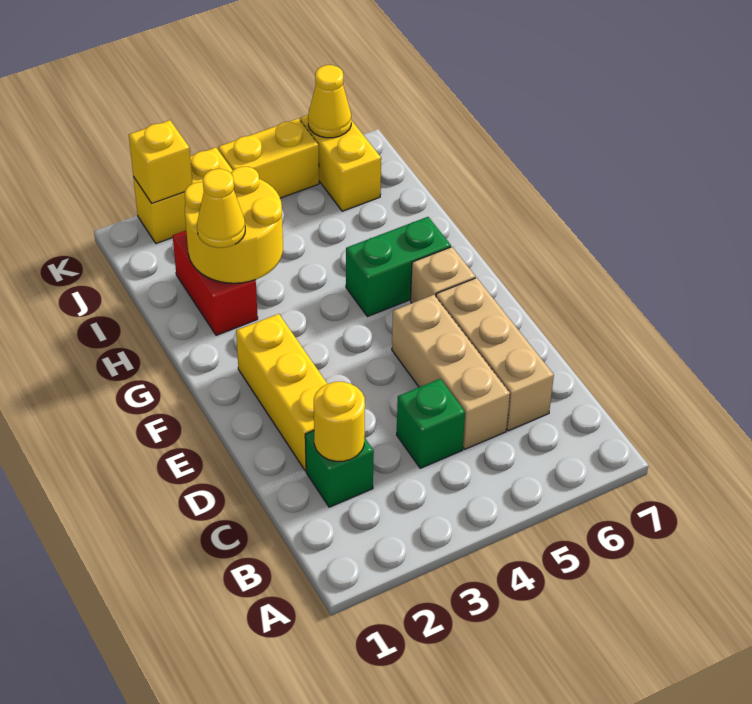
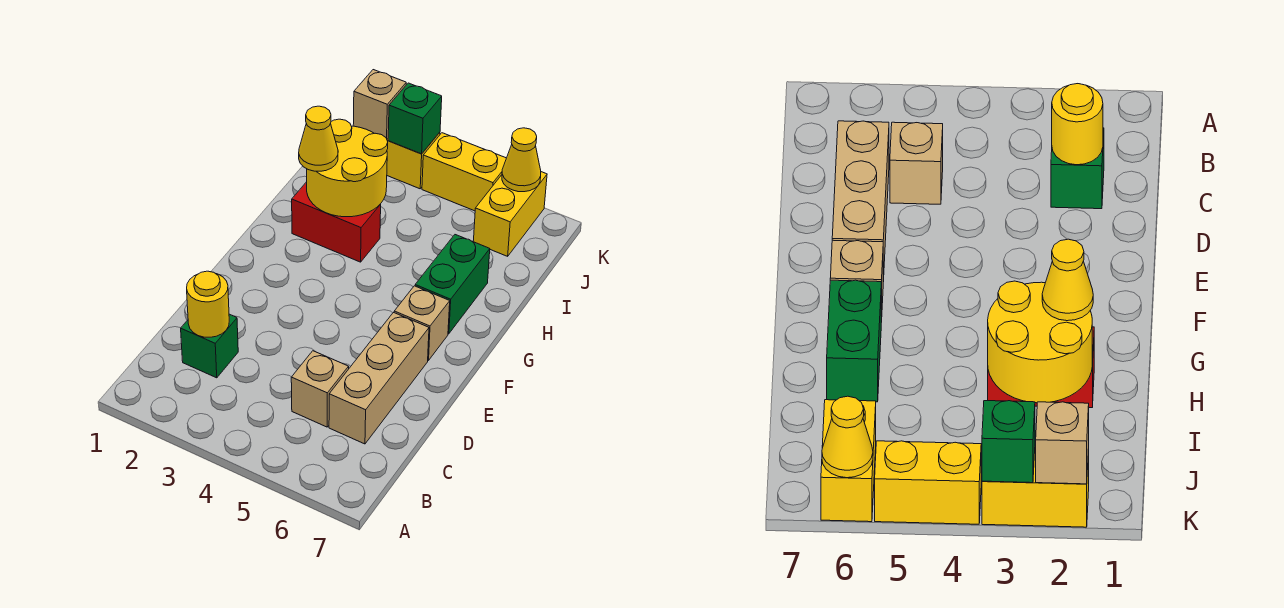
green brick C4 level 1 -> green brick K3 level 2
tan brick C5:E5 level 1 -> tan brick C5 level 1
yellow brick D2:F2 level 1 -> none
green brick G5:G6 level 1 -> green brick G6:H6 level 1
red brick H2:I2 level 1 -> red brick H2:H3 level 1
yellow brick K2 level 2 -> tan brick K2 level 2

